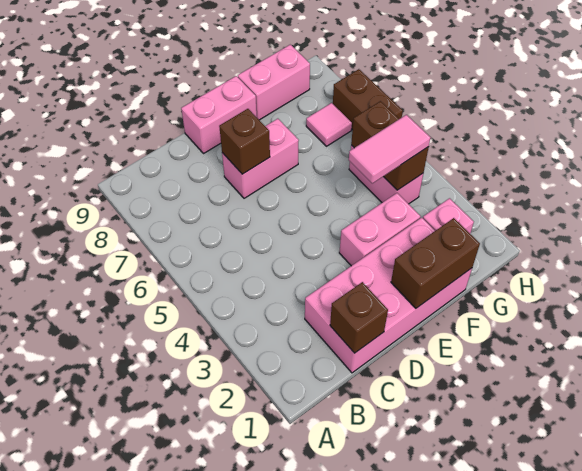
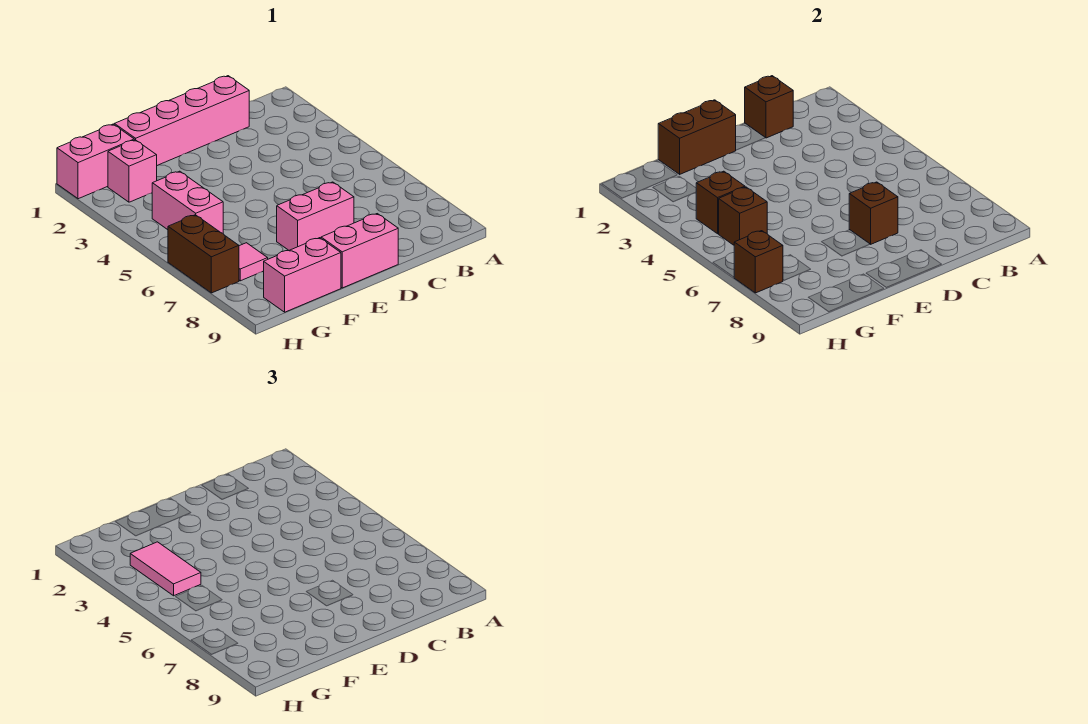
pink brick C1:F2 level 1 -> pink brick C1:F1 level 1
pink brick E3:F3 level 1 -> pink brick G1:H1 level 1
pink tile F4:G4 level 3 -> pink tile G3:G4 level 3
none -> brown brick H7 level 2

